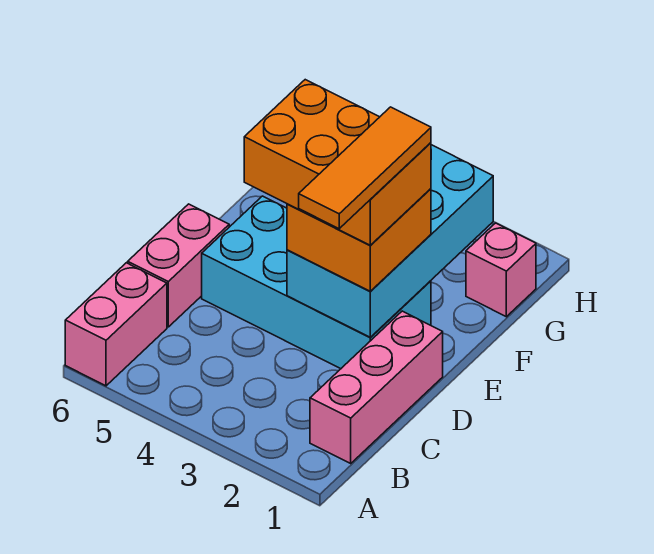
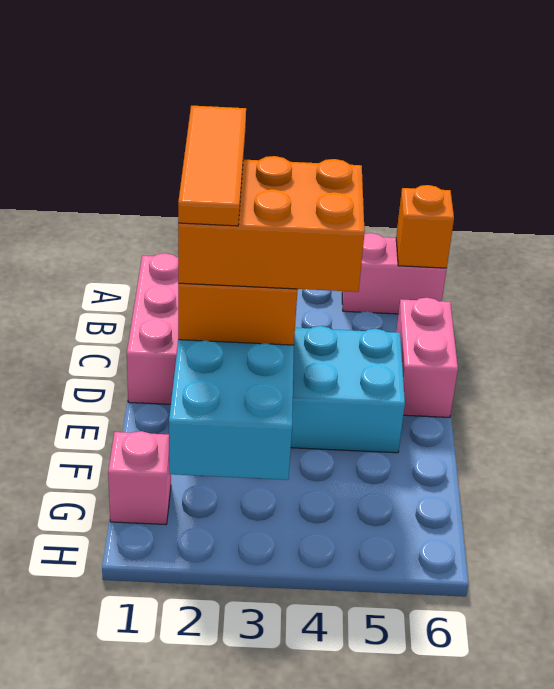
pink brick A6:B6 level 1 -> pink brick A5:A6 level 1
none -> orange brick A6 level 2

